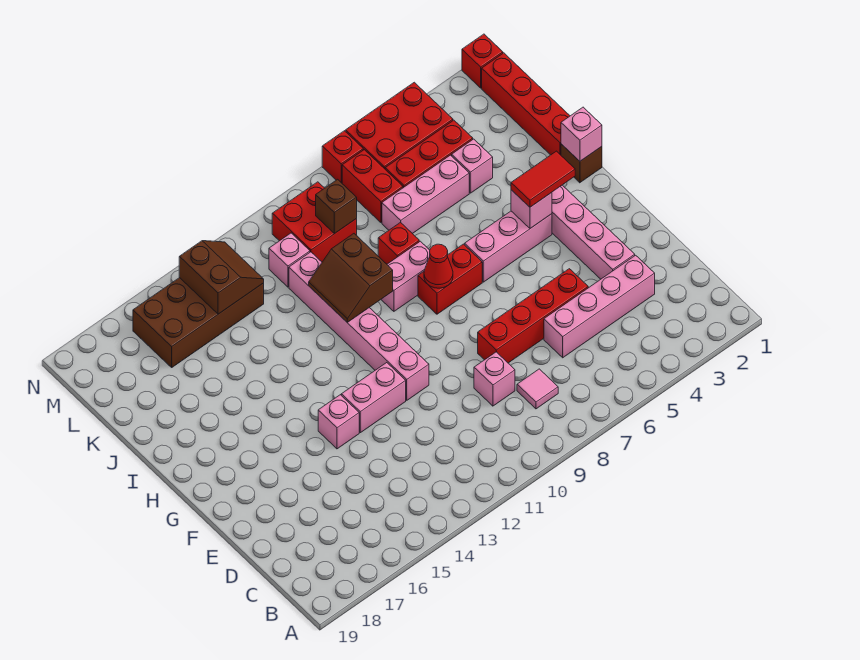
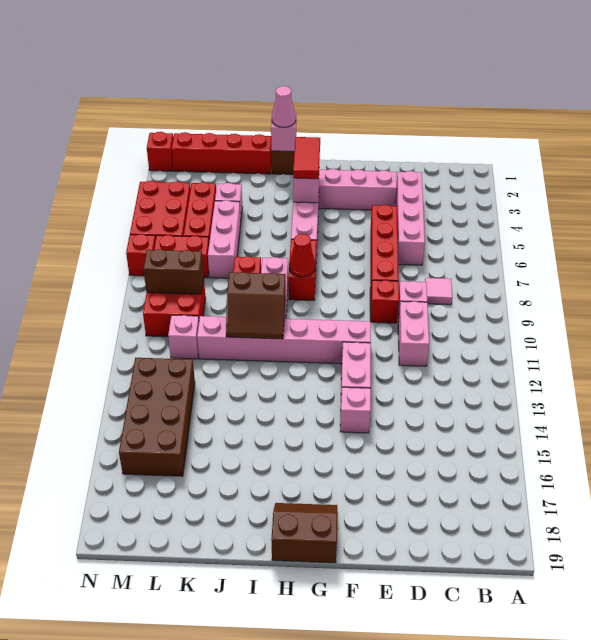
none -> pink brick D10:D11 level 1
none -> red brick E9 level 1
none -> pink cone I1 level 3
brown brick L9 level 2 -> brown brick L9:M9 level 2
brown slope L13:M14 level 2 top 14 -> brown slope G18:H19 level 1 top 19

